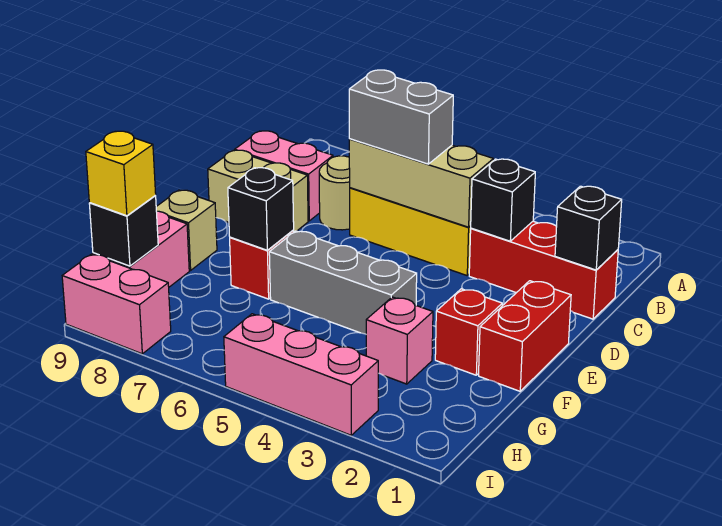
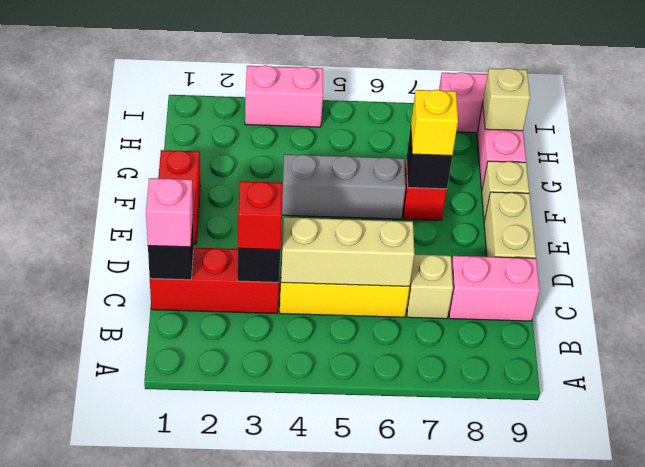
grey brick C5:C6 level 3 -> none
tan round brick C7 level 1 -> tan brick C7 level 1
tan brick D8:D9 level 1 -> tan brick D9:E9 level 1
red brick F2 level 1 -> red brick C3 level 3
pink brick G3 level 1 -> pink brick C1 level 3
black brick H9 level 2 -> tan brick H9 level 2
yellow brick H9 level 3 -> yellow brick F7 level 3
pink brick I3:I5 level 1 -> pink brick I3:I4 level 1

